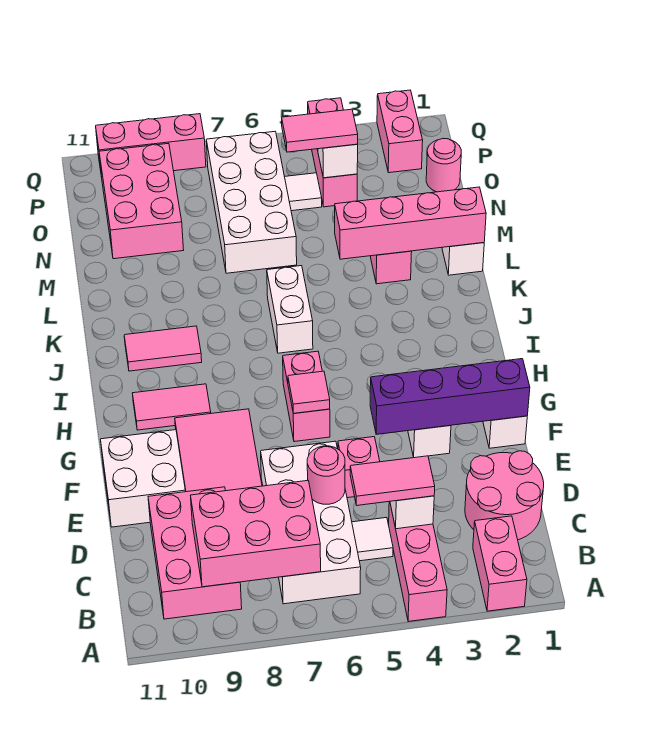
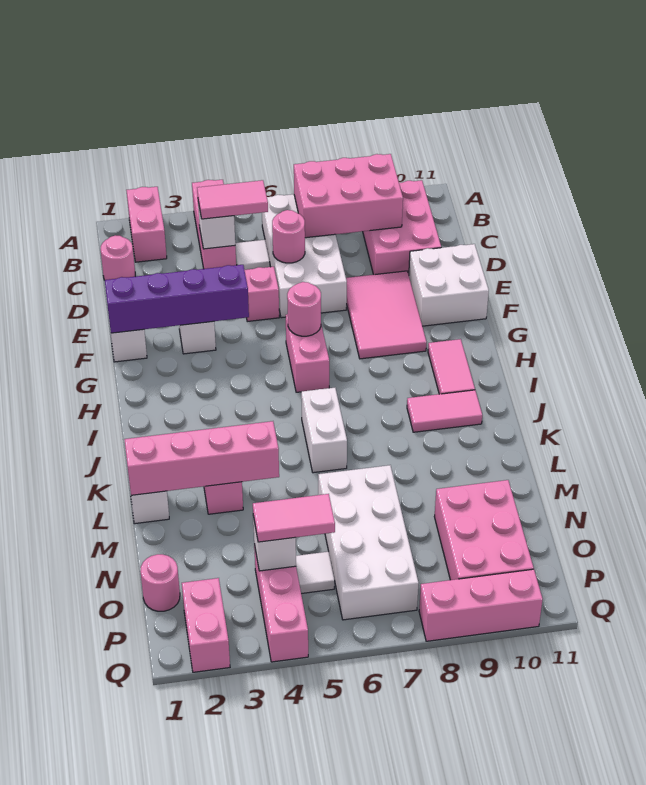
pink round brick C1:D2 level 1 -> pink round brick C1 level 1
pink tile G6 level 2 -> pink round brick G6 level 2
pink tile H9:H10 level 1 -> pink tile H10:I10 level 1

